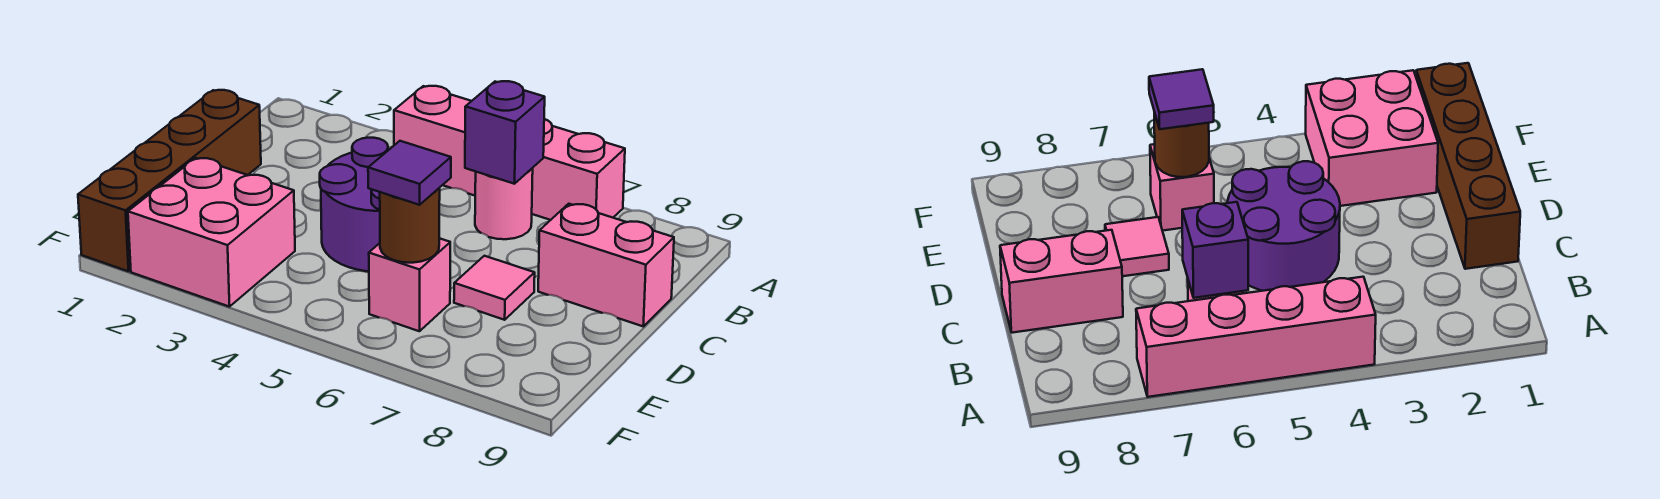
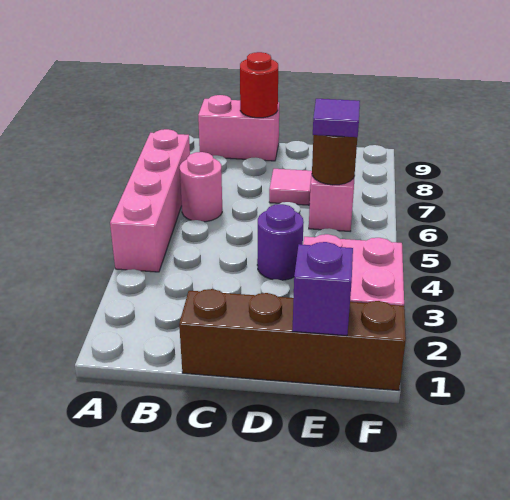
purple brick B6 level 2 -> purple brick E1 level 2
purple round brick C4:D5 level 1 -> purple round brick D4 level 1
pink brick C8:C9 level 1 -> pink brick B9:C9 level 1
none -> red round brick C9 level 2

